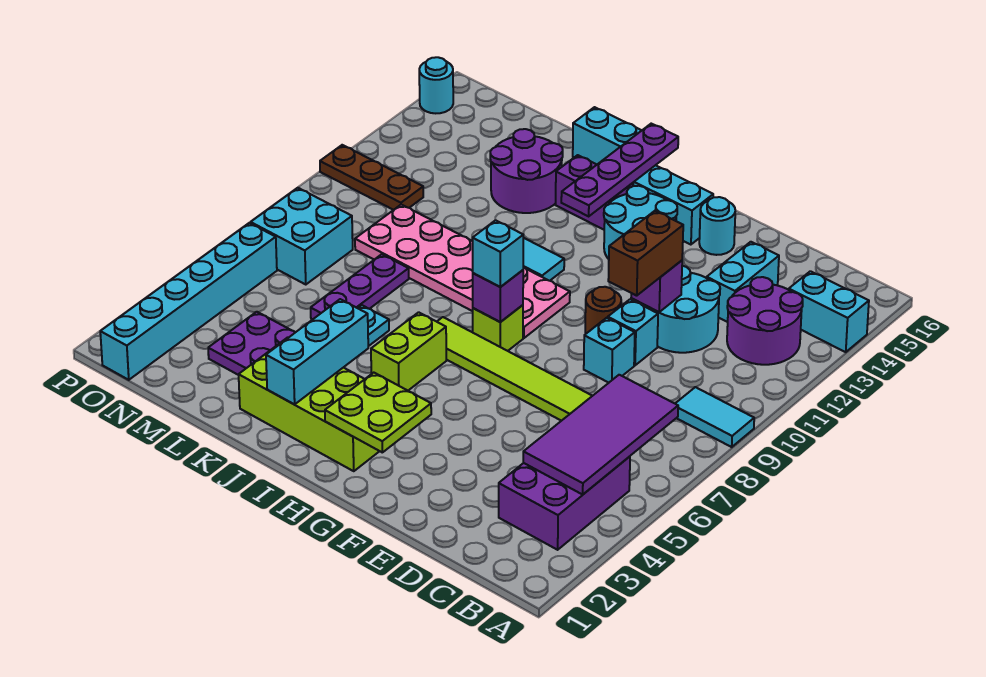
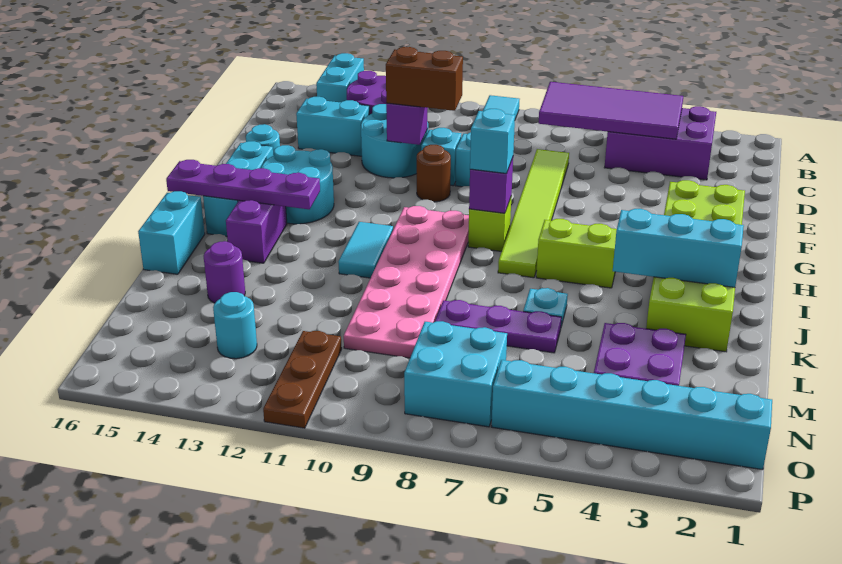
purple round brick K13:L14 level 1 -> purple round brick L14 level 1
cyan round brick P15 level 1 -> cyan round brick N13 level 1

